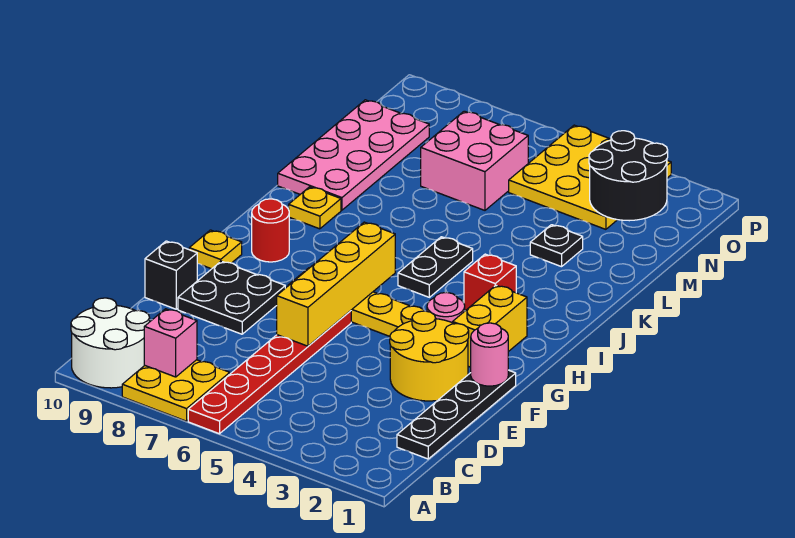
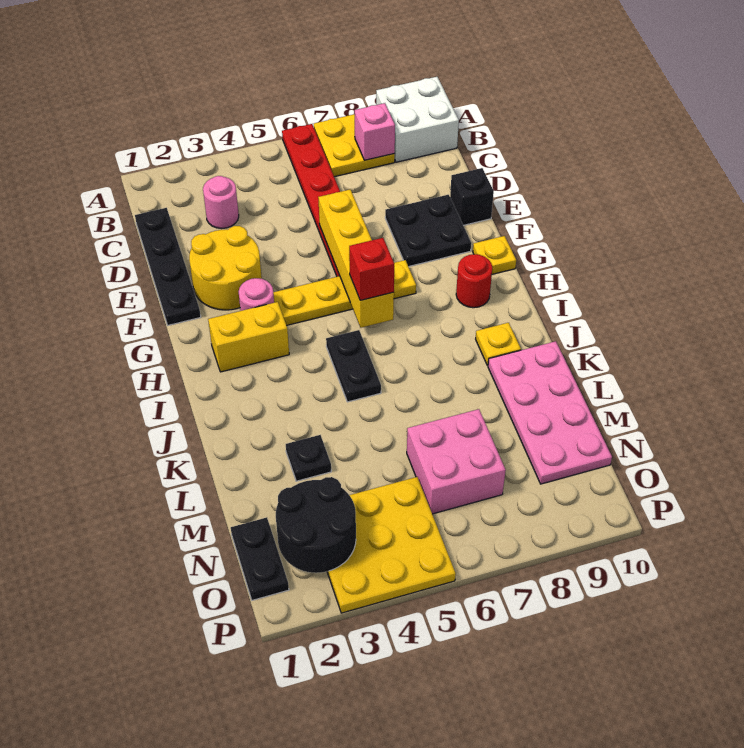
white round brick A9:B10 level 1 -> white brick A9:B10 level 1
pink round brick F1 level 2 -> pink round brick C3 level 1
yellow brick G2:H2 level 1 -> yellow brick H2:H3 level 1
red brick I3 level 1 -> red brick H6 level 3
none -> black plate N1:O1 level 1

